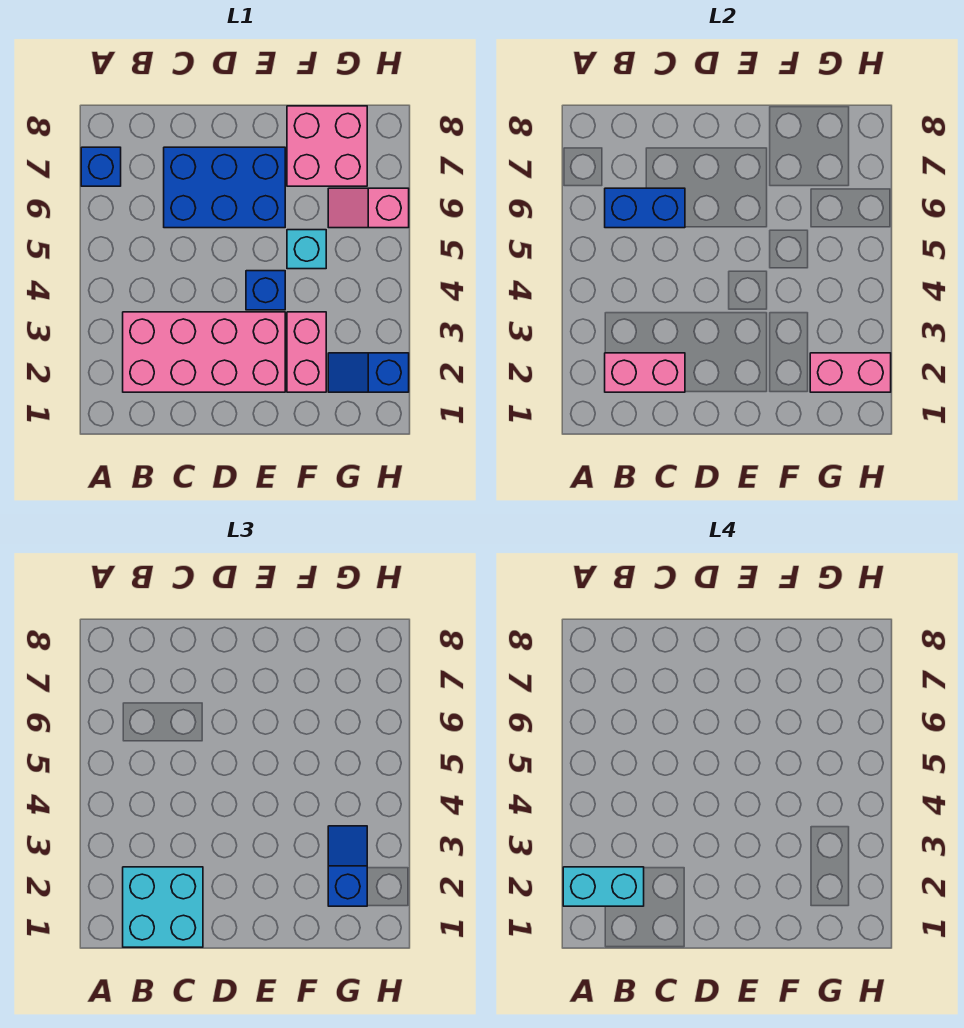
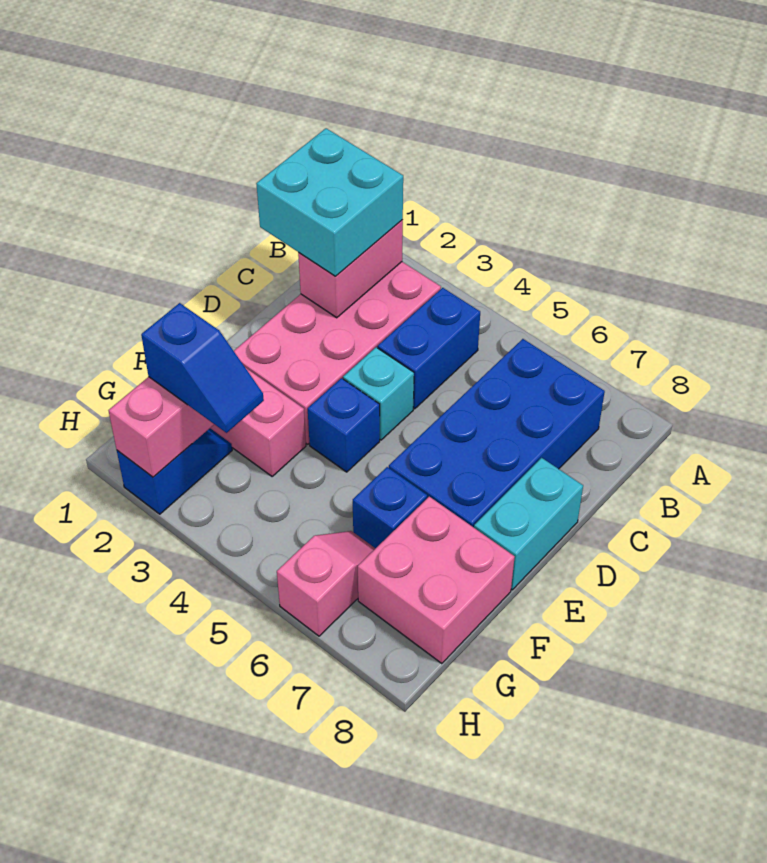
cyan brick A2:B2 level 4 -> cyan brick D8:E8 level 1
blue brick A7 level 1 -> blue brick F6 level 1
blue brick B6:C6 level 2 -> blue brick B4:C4 level 1
blue brick C6:E7 level 1 -> blue brick B6:E7 level 1
cyan brick F5 level 1 -> cyan brick D4 level 1

